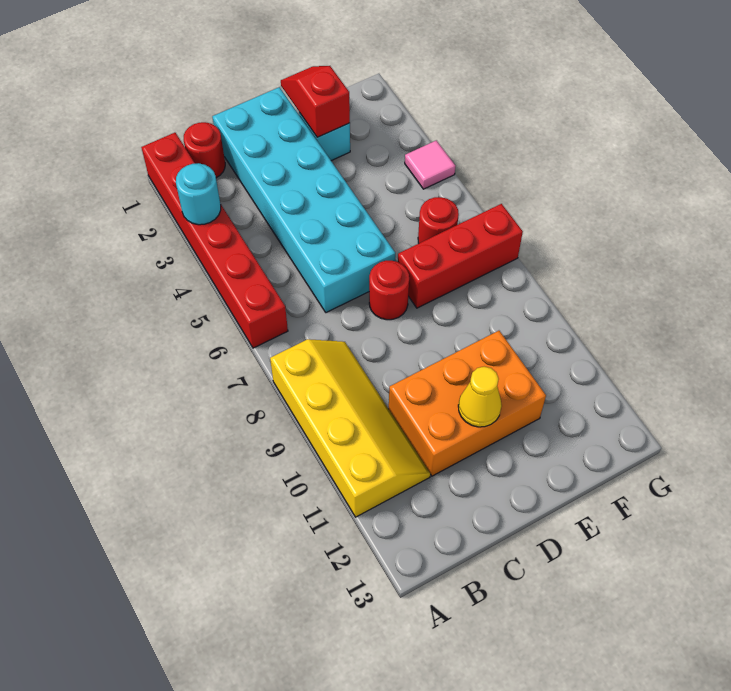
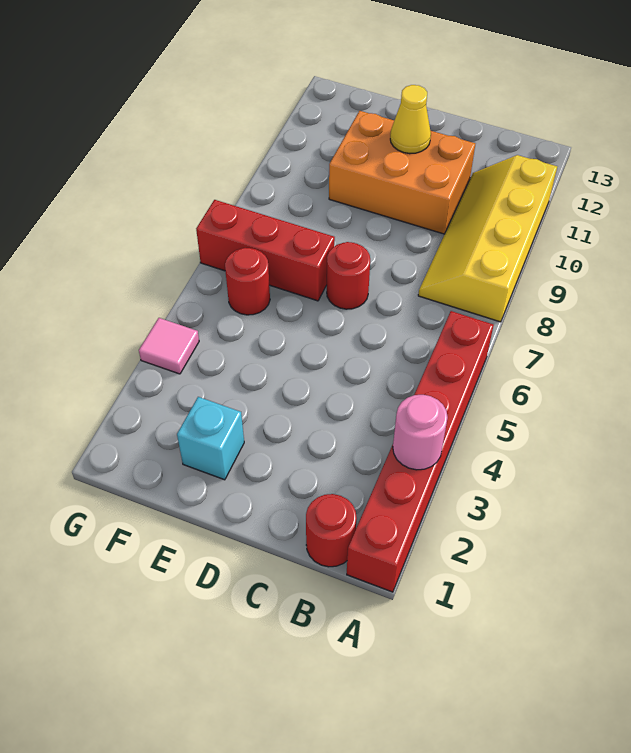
cyan round brick A3 level 2 -> pink round brick A3 level 2
cyan brick C1:D6 level 1 -> none
red slope E1:E2 level 2 top 2 -> none

